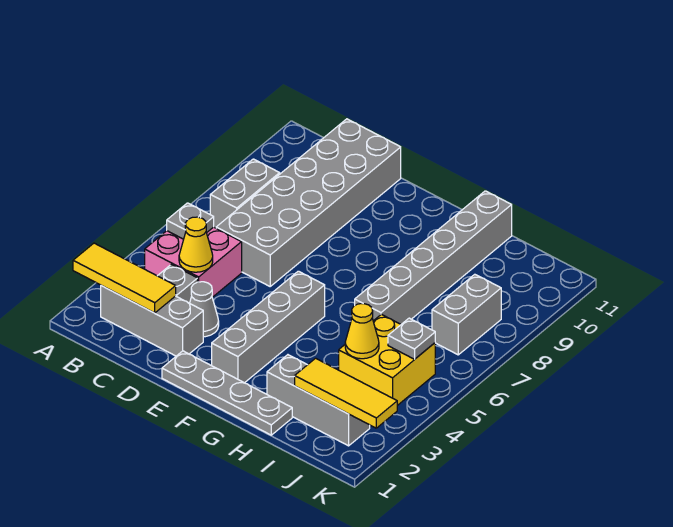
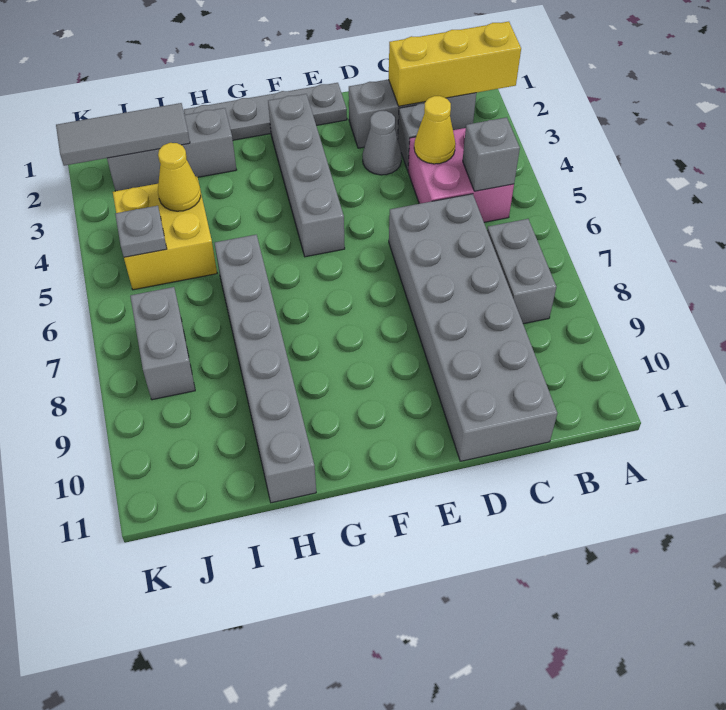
yellow tile A2:C2 level 2 -> yellow brick A2:C2 level 2
grey plate B5 level 2 -> grey brick B5 level 2
yellow tile I2:K2 level 2 -> grey tile I2:K2 level 2

